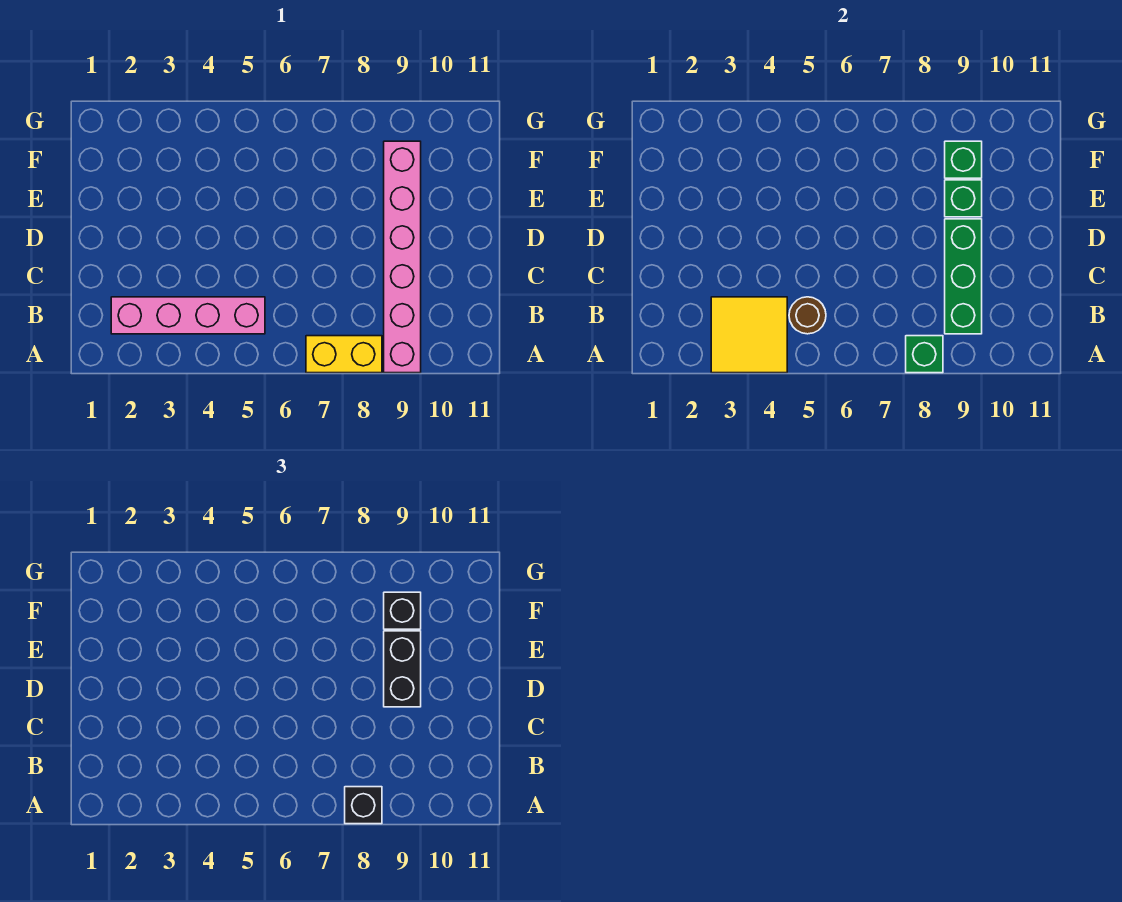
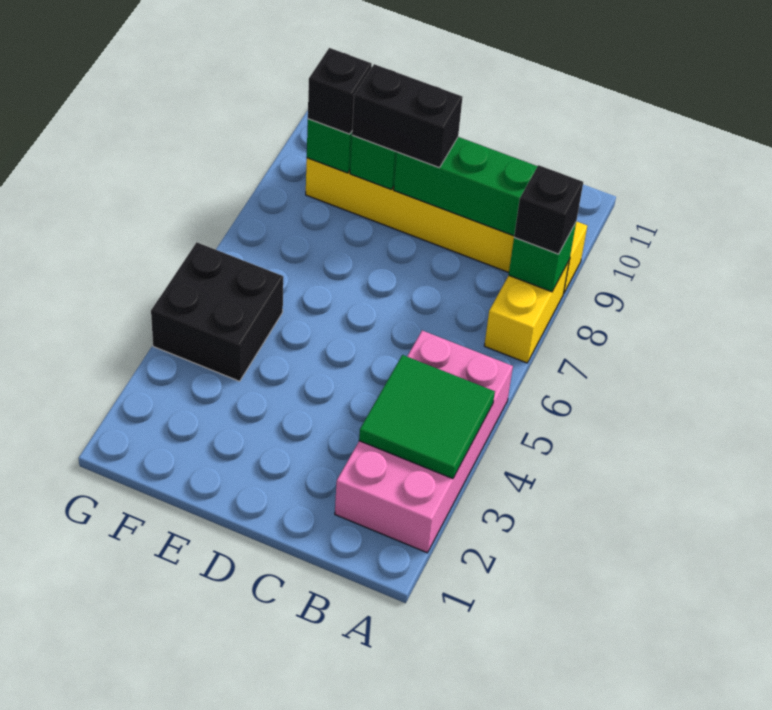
yellow tile A3:B4 level 2 -> green tile A3:B4 level 2
pink brick A9:F9 level 1 -> yellow brick A9:F9 level 1
pink brick B2:B5 level 1 -> pink brick A2:B5 level 1
brown round brick B5 level 2 -> none
none -> black brick F4:G5 level 1

